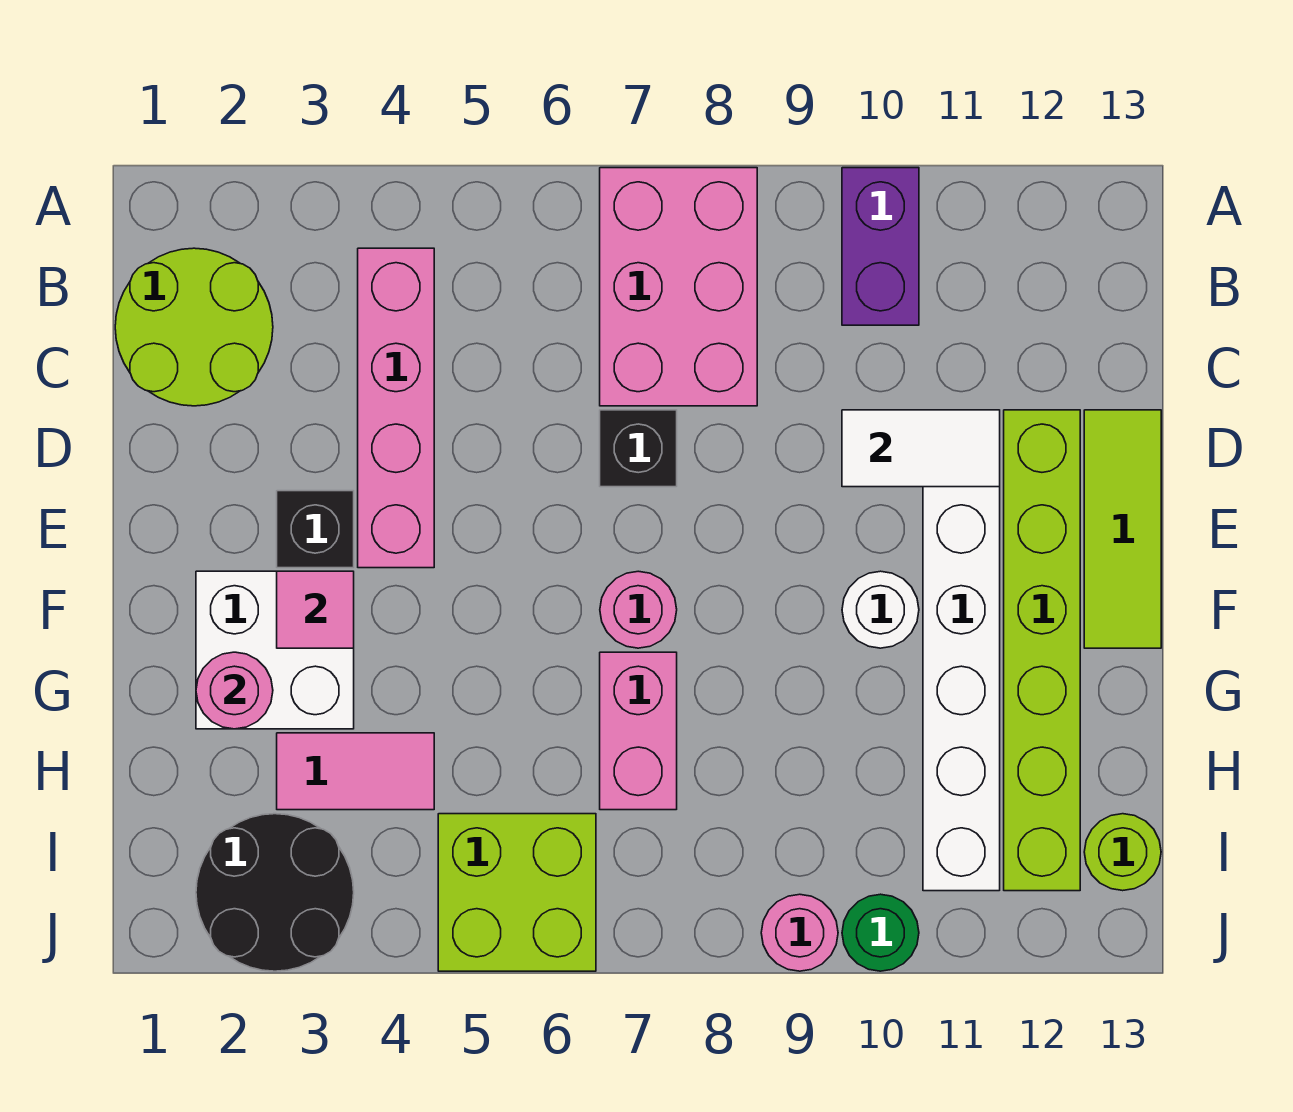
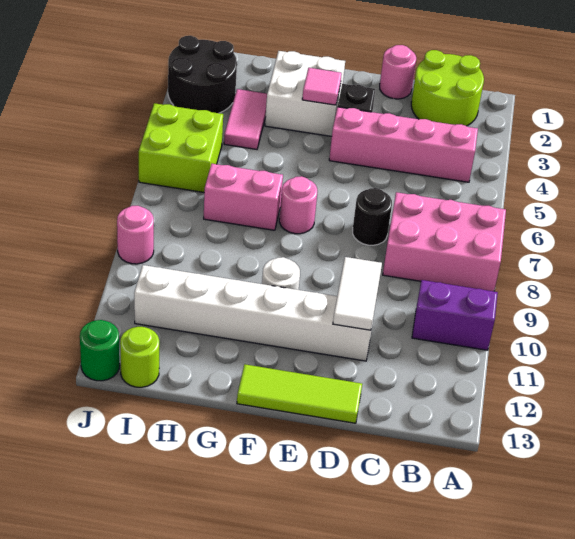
black brick D7 level 1 -> black round brick D7 level 1
lime brick D12:I12 level 1 -> none
pink round brick G2 level 2 -> pink round brick D1 level 1
green round brick J10 level 1 -> green round brick J13 level 1

